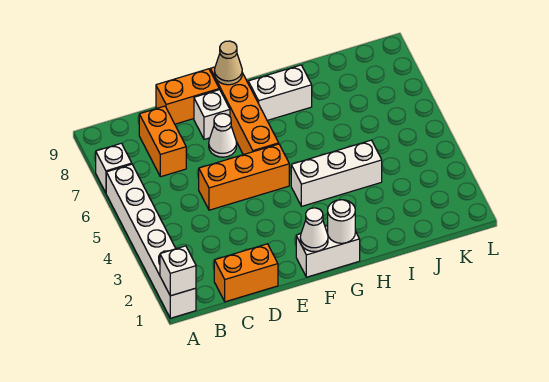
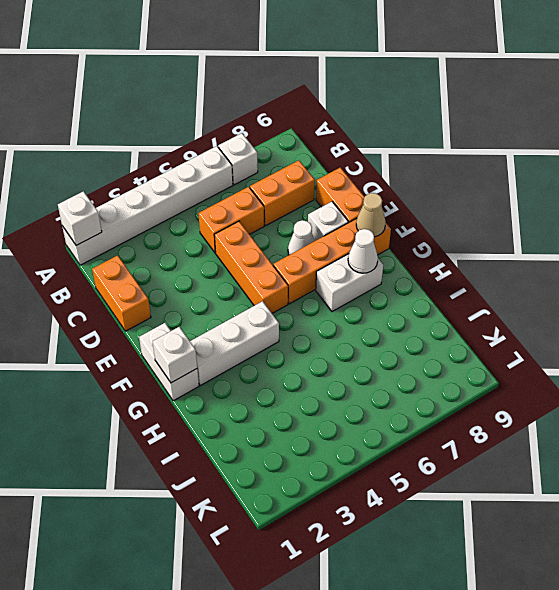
none -> orange brick C5:C6 level 1
white cone F1 level 2 -> white cone G8 level 2
white round brick G1 level 2 -> white brick G1 level 2
white brick G4:I4 level 1 -> white brick G2:G4 level 1
white brick G8:H8 level 1 -> white brick G7:G8 level 1

